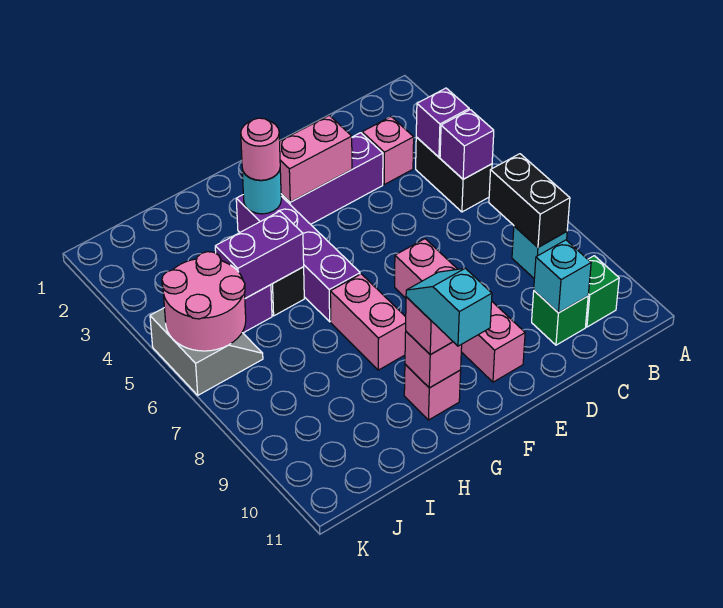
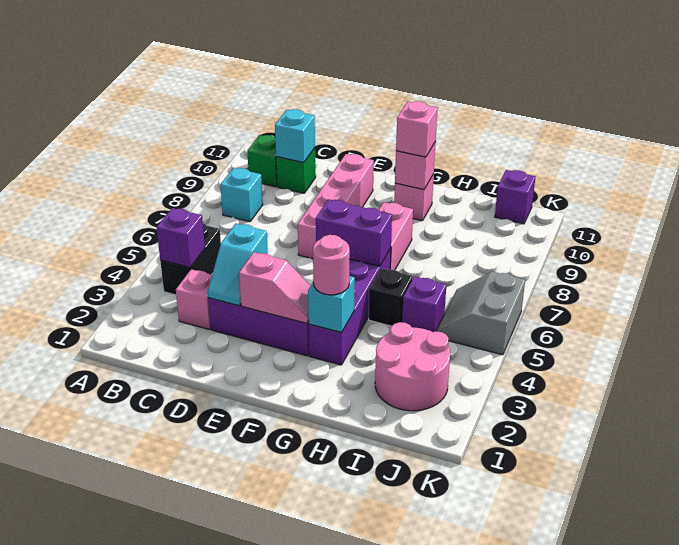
purple brick B5 level 2 -> purple brick J11 level 1
black brick B7:B8 level 2 -> none
pink brick E3:F3 level 2 -> pink slope E3:F3 level 2 top E
cyan round brick G3 level 2 -> cyan brick G3 level 2
cyan slope G10:G11 level 4 top 11 -> cyan slope D3:D4 level 2 top 4
purple brick H5:I5 level 2 -> purple brick F6:G6 level 2
pink round brick J5:K6 level 2 -> pink round brick I2:J3 level 1

